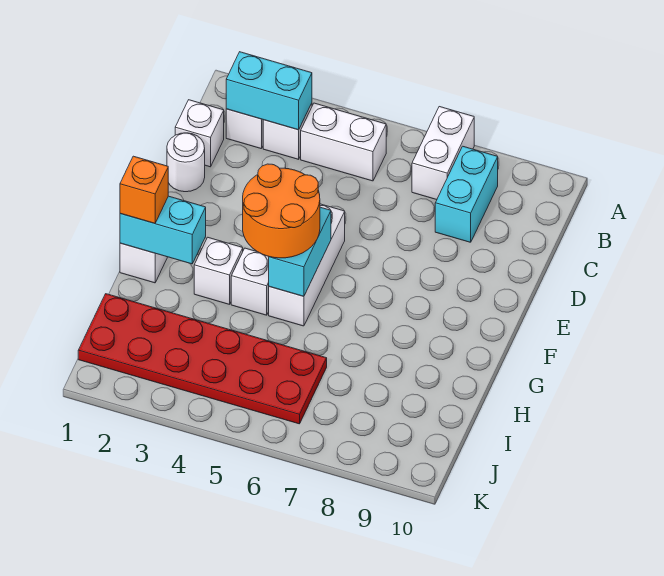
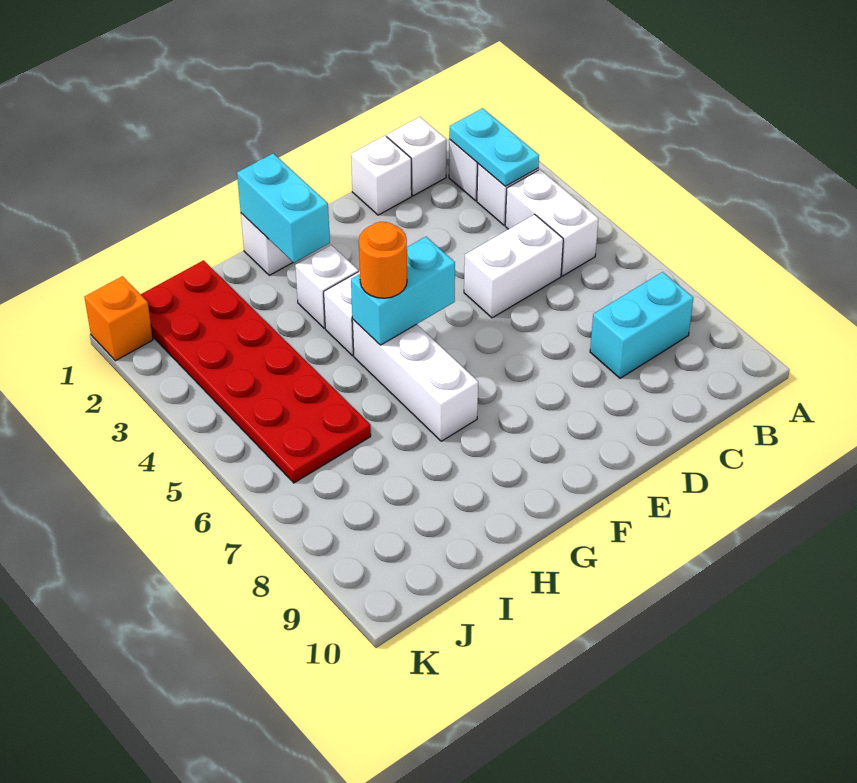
white brick A7:B7 level 1 -> white brick C5:D5 level 1
cyan brick B2:B3 level 2 -> cyan plate B2:B3 level 2
white round brick D1 level 1 -> white brick D1 level 1
white brick E5:G5 level 1 -> white brick G5:G7 level 1
orange round brick F4:G5 level 3 -> orange round brick G5 level 3
orange brick G1 level 3 -> orange brick K1 level 1

